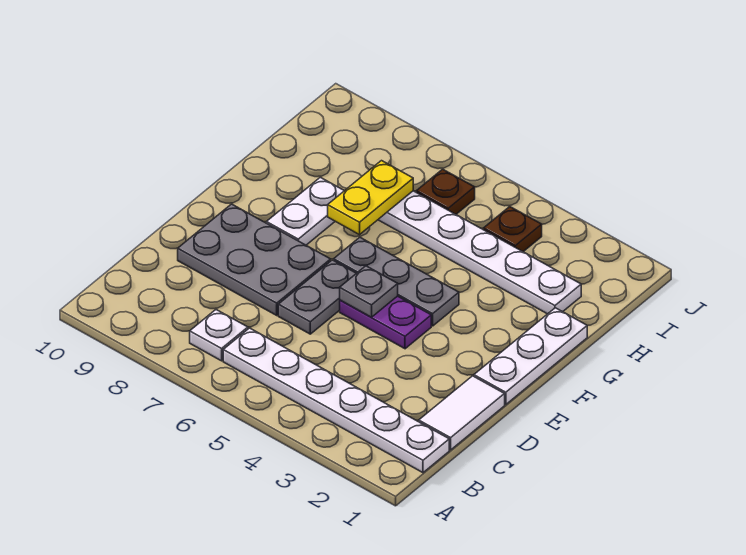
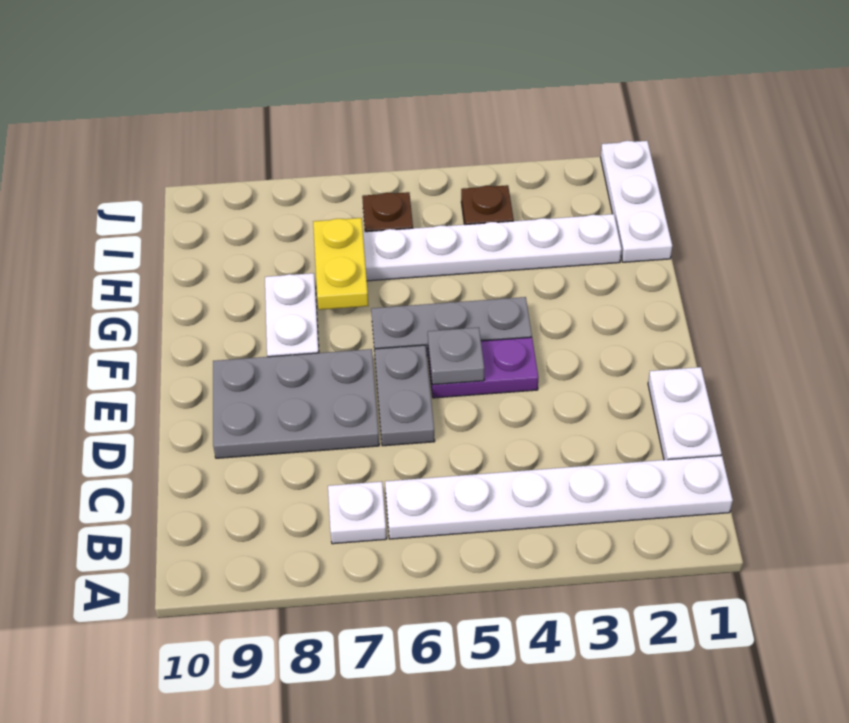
white tile C1:D1 level 1 -> white plate C1:D1 level 1
white plate E1:G1 level 1 -> white plate H1:J1 level 1

